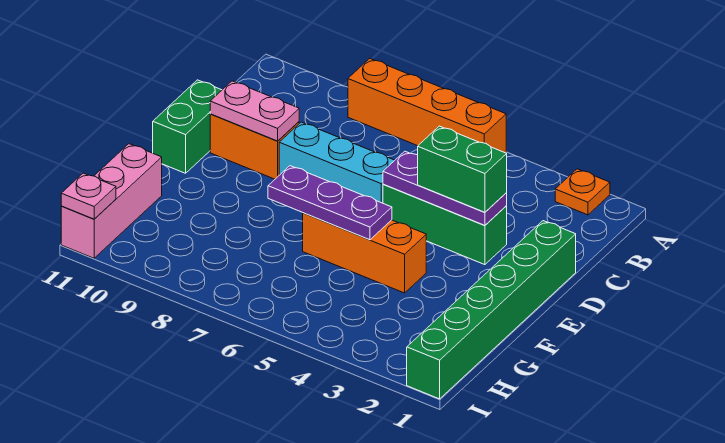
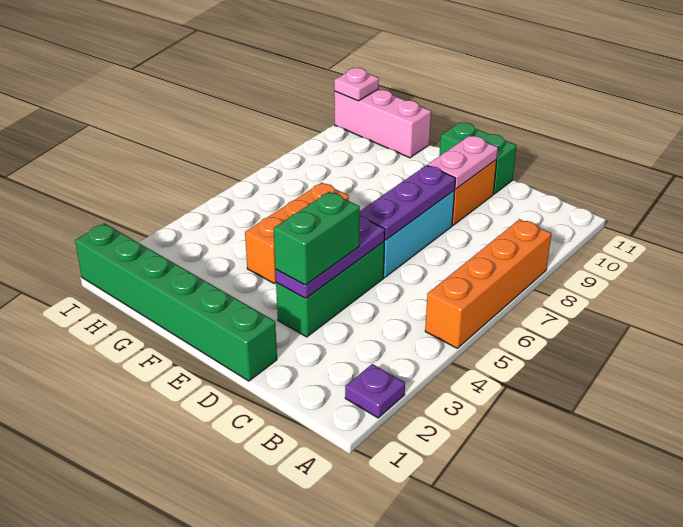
orange plate A2 level 1 -> purple plate A2 level 1
purple plate F5:F7 level 2 -> purple plate D6:D8 level 2

